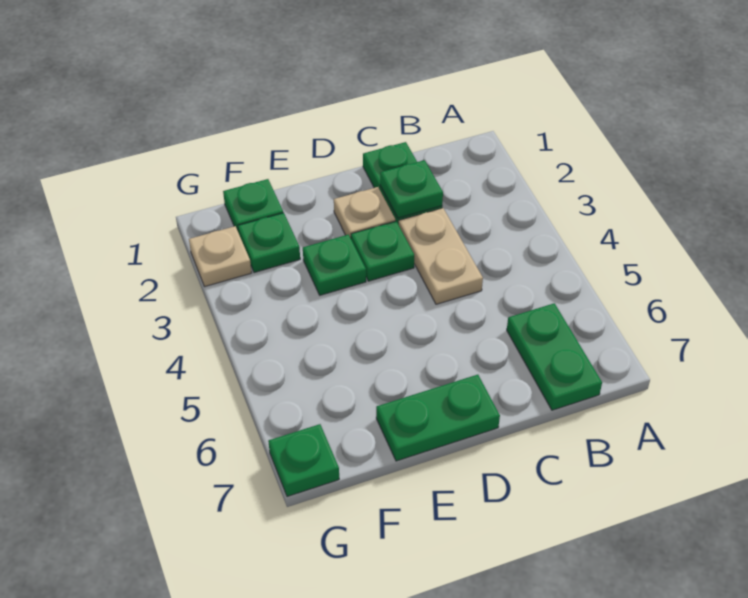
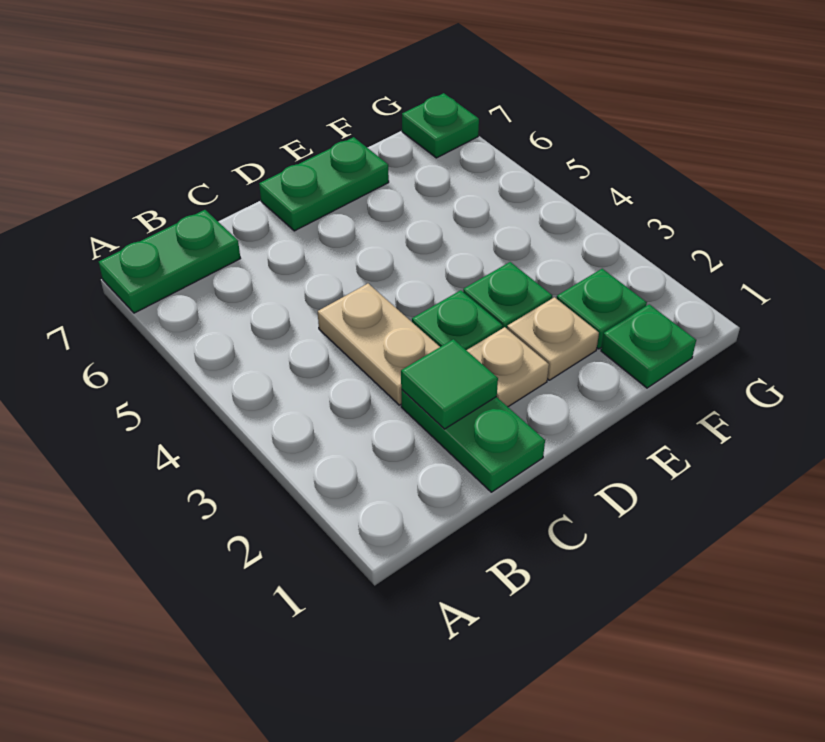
green plate B6:B7 level 1 -> green plate A7:B7 level 1
green plate C2 level 2 -> green tile C2 level 2
tan plate G2 level 1 -> tan plate E2 level 1

